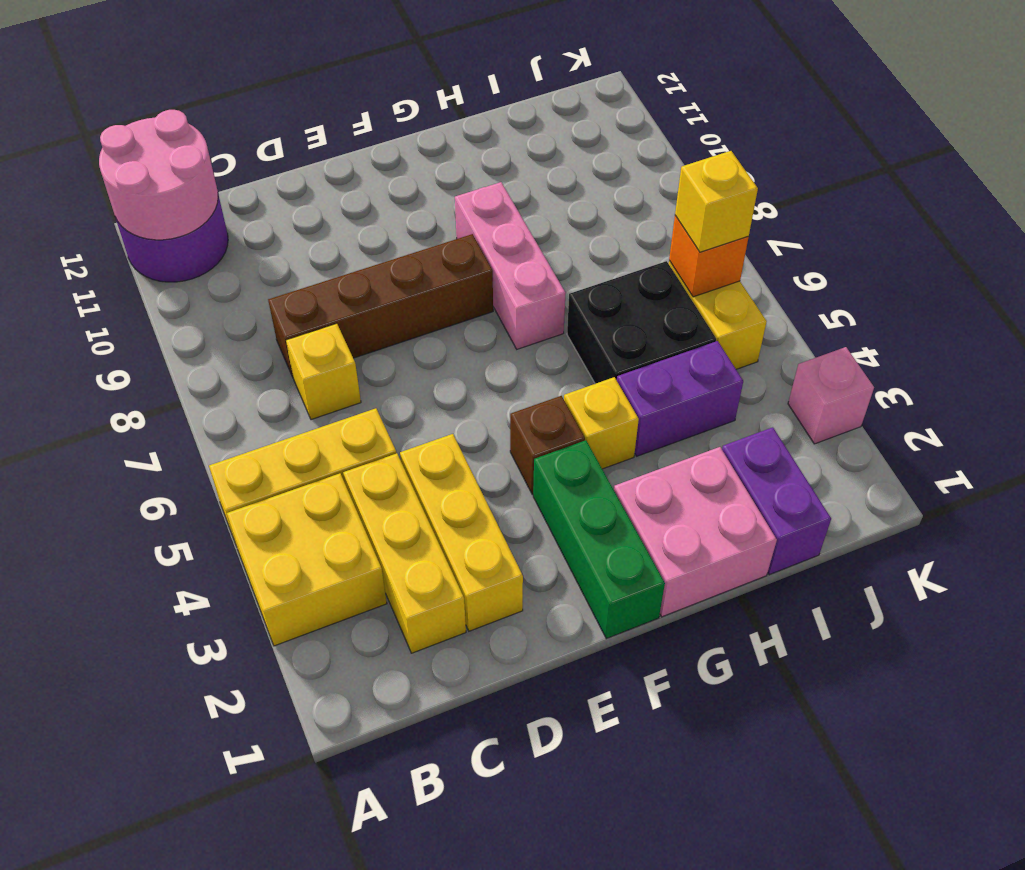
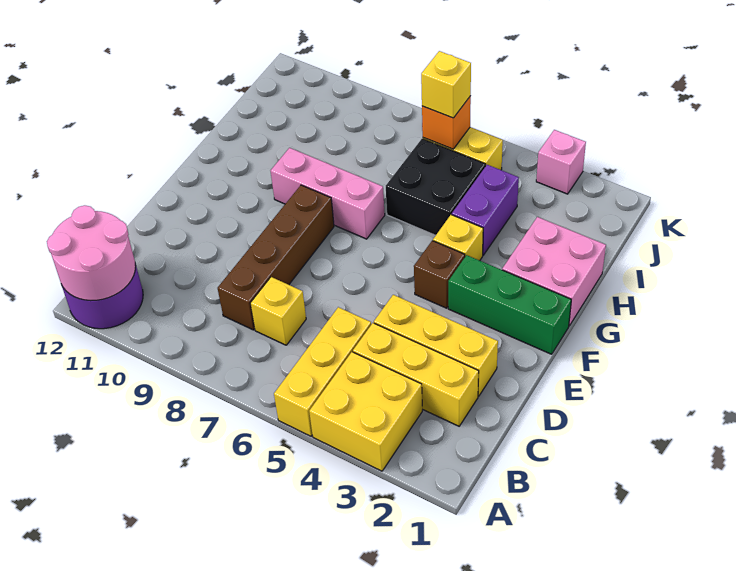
purple brick I1:I2 level 1 -> none

